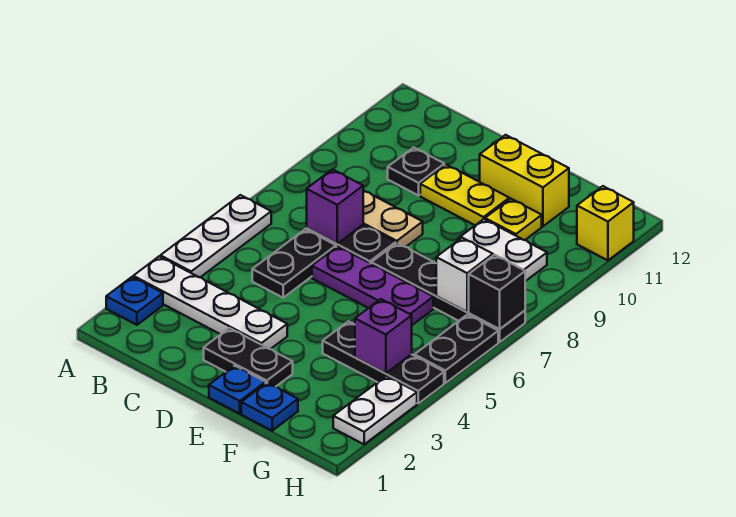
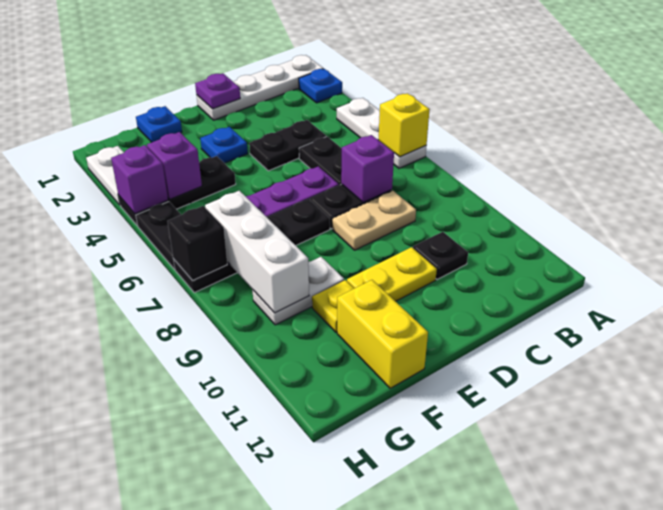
white plate A3:D3 level 1 -> white plate A1:D1 level 1
none -> purple plate D1 level 2
black plate D2:E2 level 1 -> black plate C4:D4 level 1
blue plate E1 level 1 -> blue plate E3 level 1
yellow brick E11:F11 level 1 -> yellow brick F11:F12 level 1
white brick G7 level 2 -> white brick G7:G9 level 2
none -> purple brick H4 level 2
yellow brick H11 level 1 -> yellow brick A6 level 2

